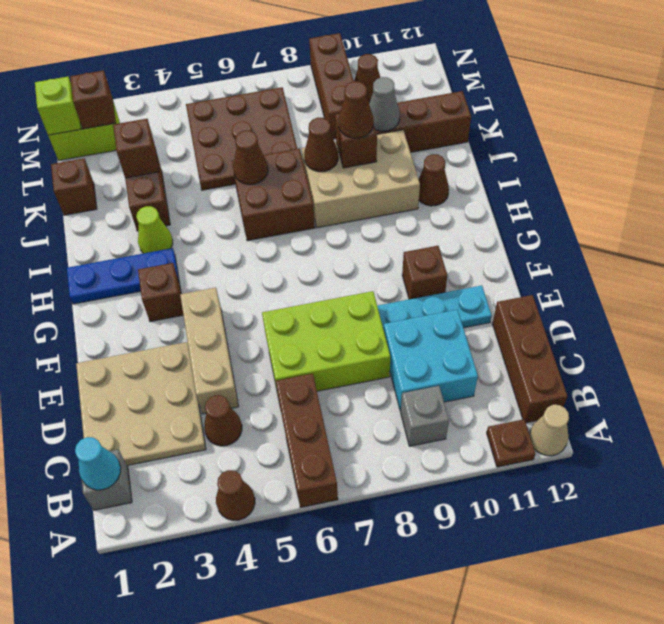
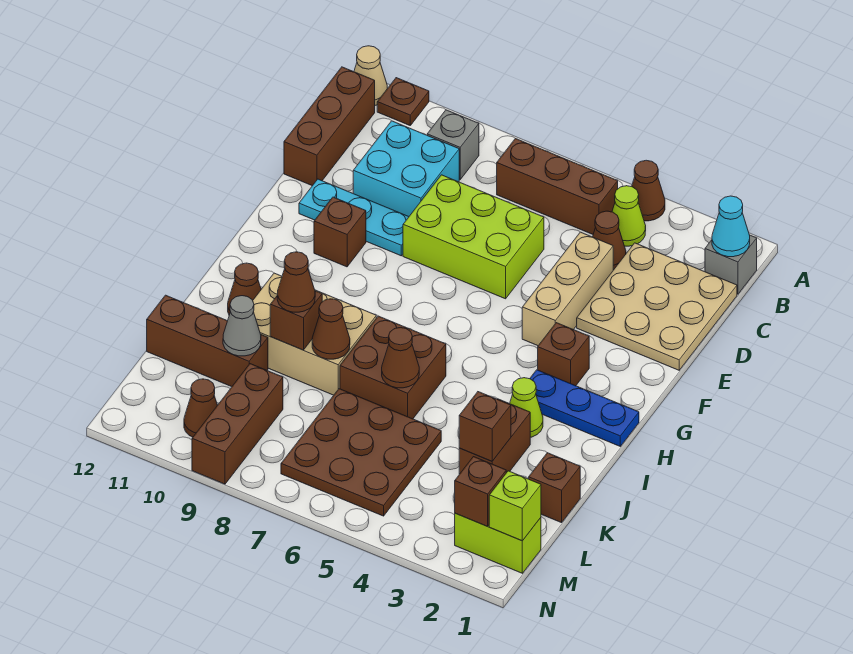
brown brick A6:C6 level 1 -> brown brick B5:B7 level 1
none -> lime cone B4 level 1

